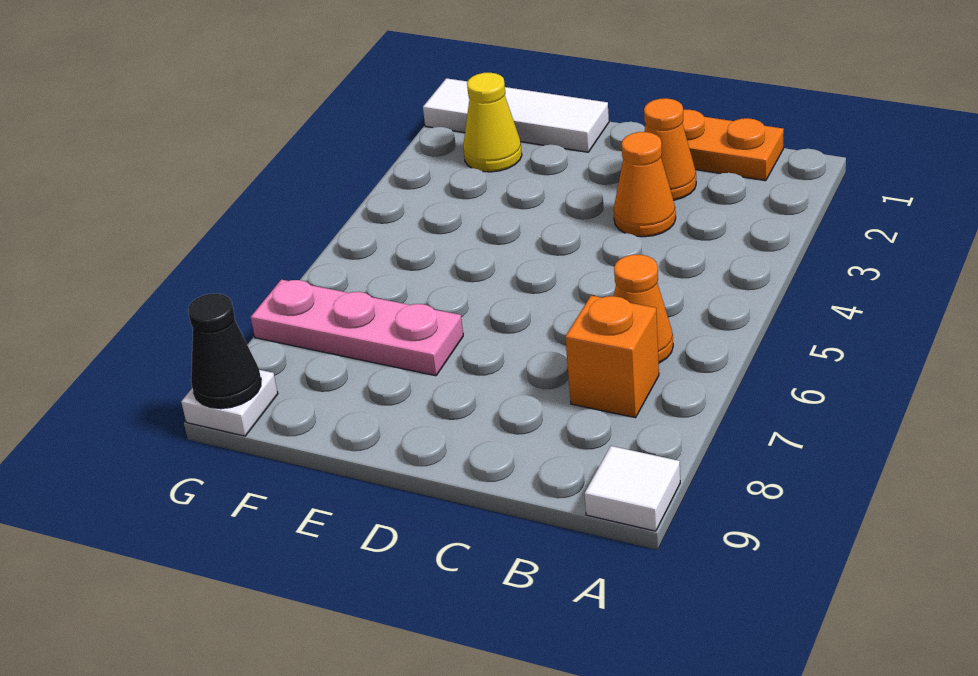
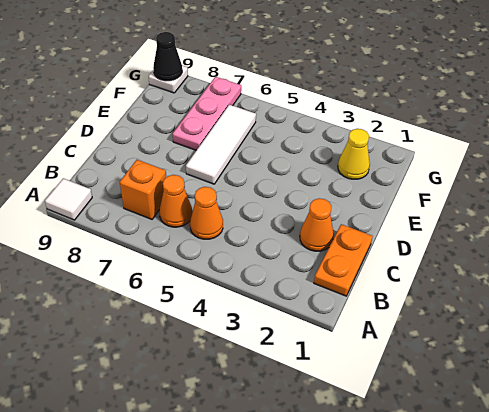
orange cone C3 level 1 -> orange cone B5 level 1
white tile E1:G1 level 1 -> white tile D6:F6 level 1

